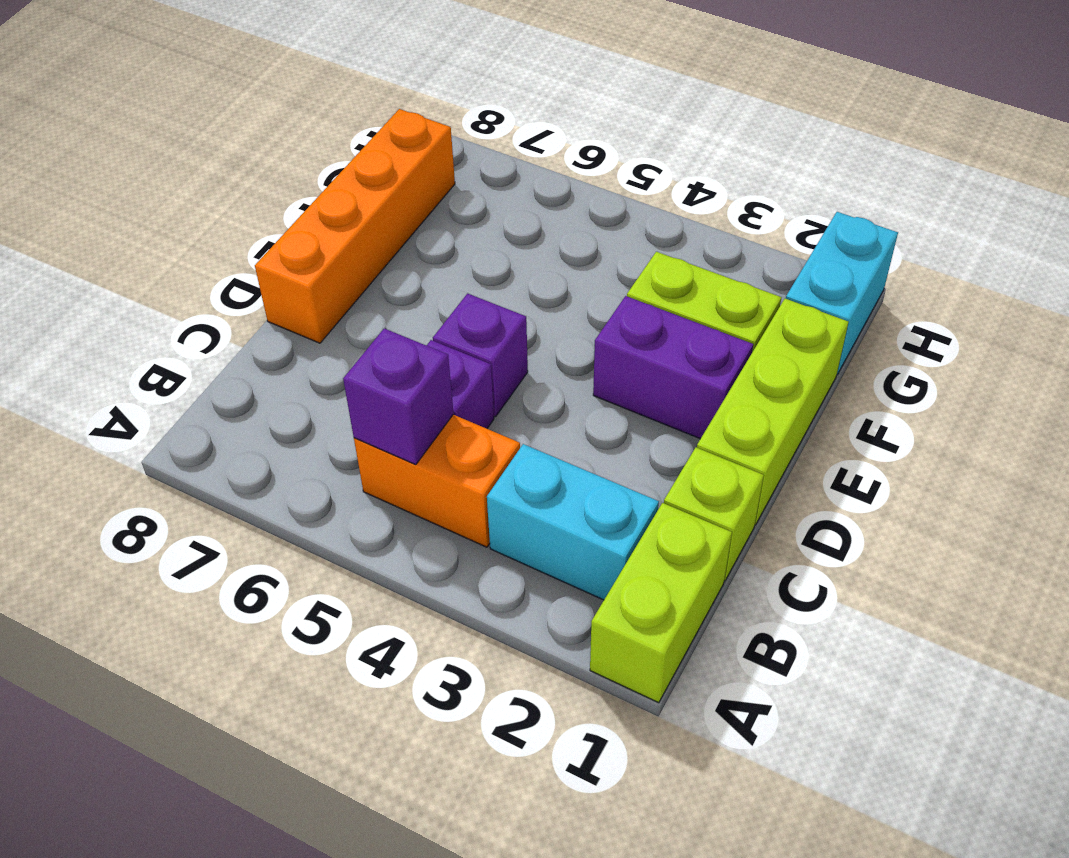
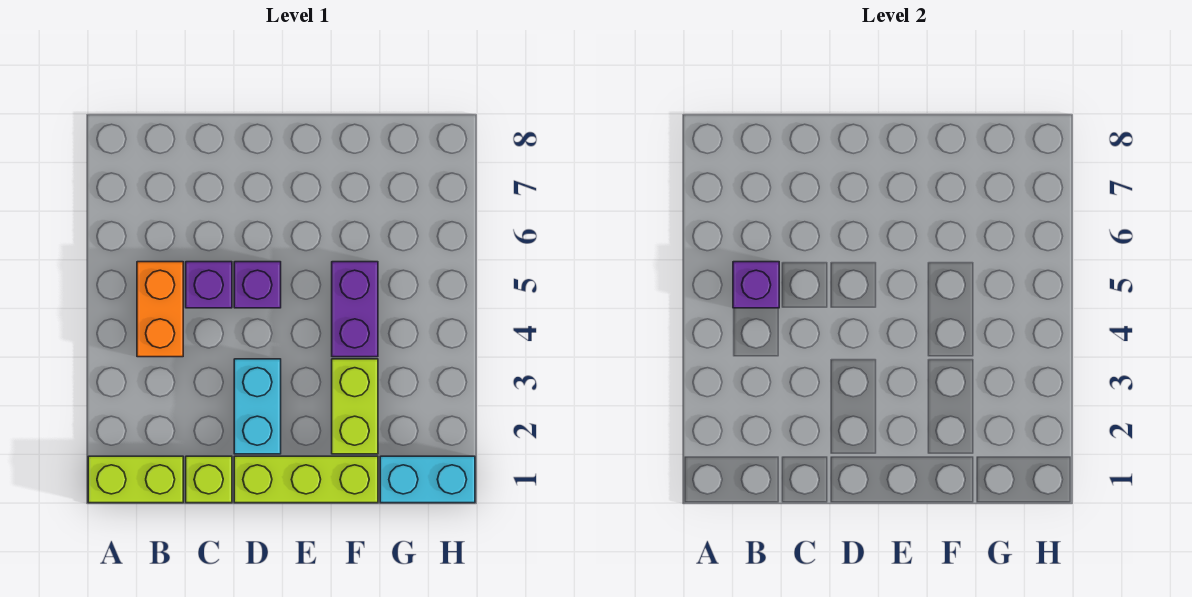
cyan brick B2:B3 level 1 -> cyan brick D2:D3 level 1
orange brick D8:G8 level 1 -> none
purple brick E2:E3 level 1 -> purple brick F4:F5 level 1

